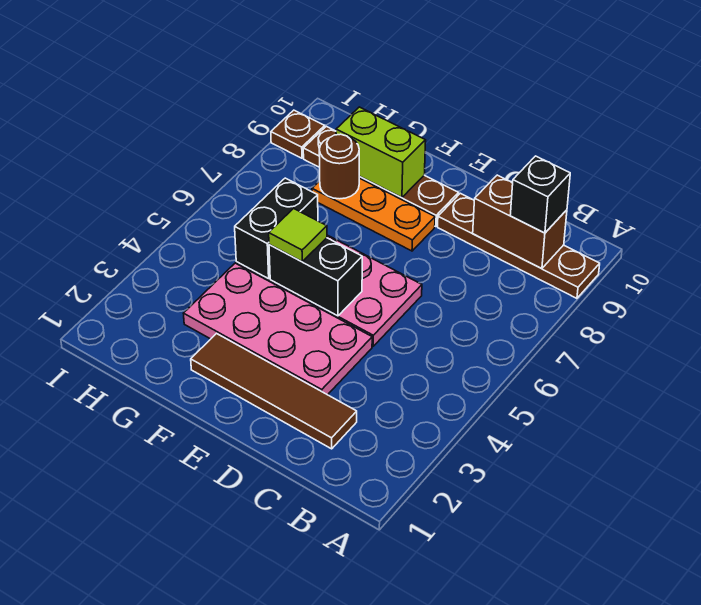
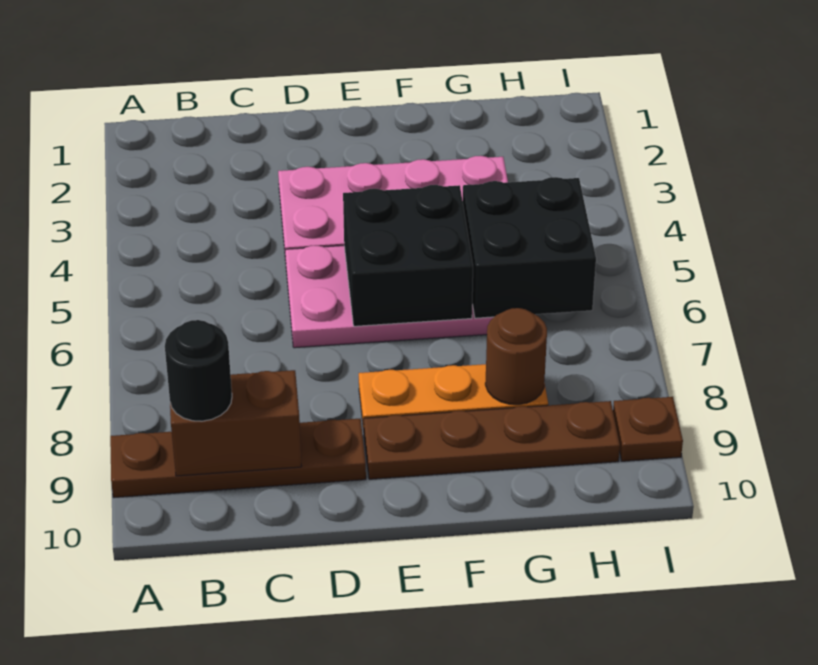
black brick B9 level 3 -> black round brick B9 level 3
brown tile C2:F2 level 1 -> none
black brick E5:F5 level 2 -> black brick E5:F6 level 2
lime tile F5 level 3 -> none
lime brick F9:G9 level 2 -> none
black brick G5:G6 level 2 -> black brick G5:H6 level 2

